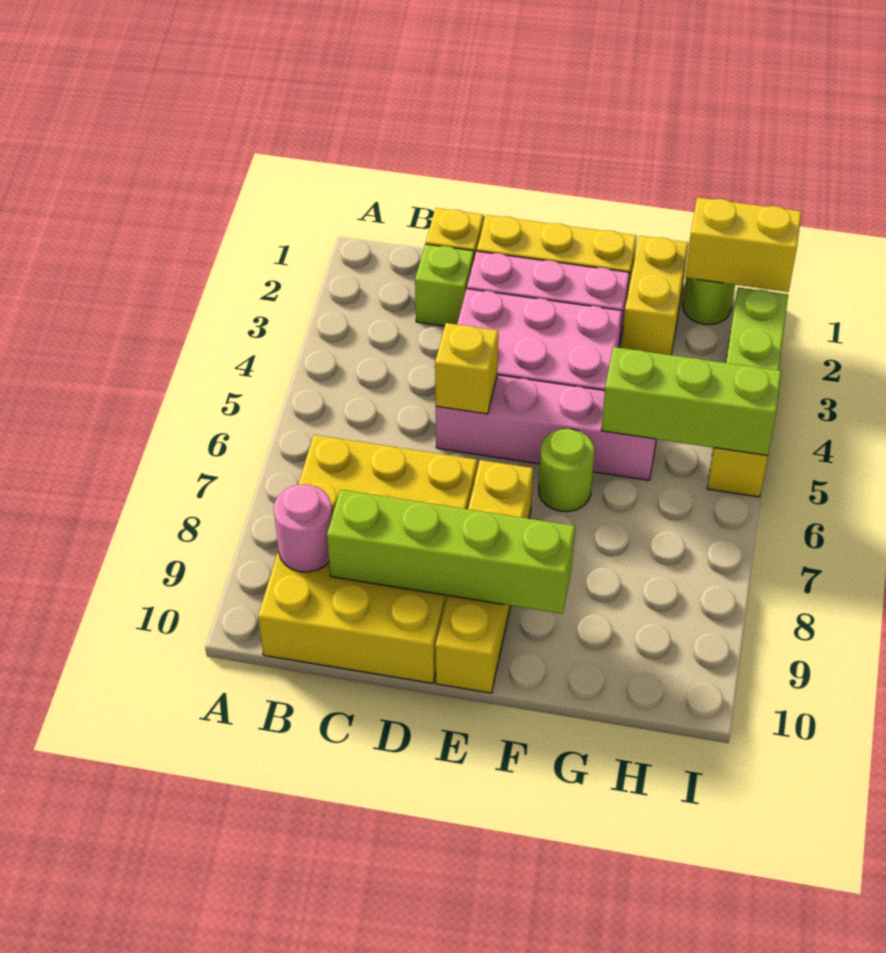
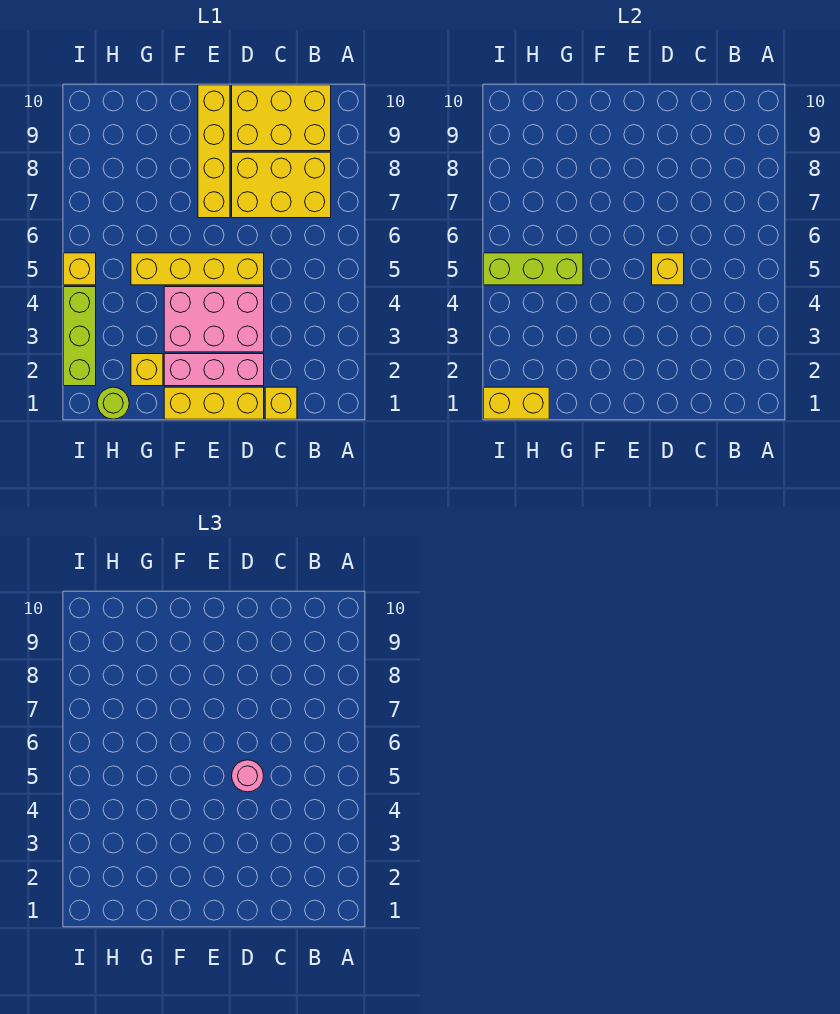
pink round brick B9 level 2 -> pink round brick D5 level 3
lime brick C2 level 1 -> none
lime brick C9:F9 level 2 -> none
pink brick D5:G5 level 1 -> yellow brick D5:G5 level 1
lime round brick F6 level 1 -> none
yellow brick G1:G2 level 1 -> yellow brick G2 level 1

